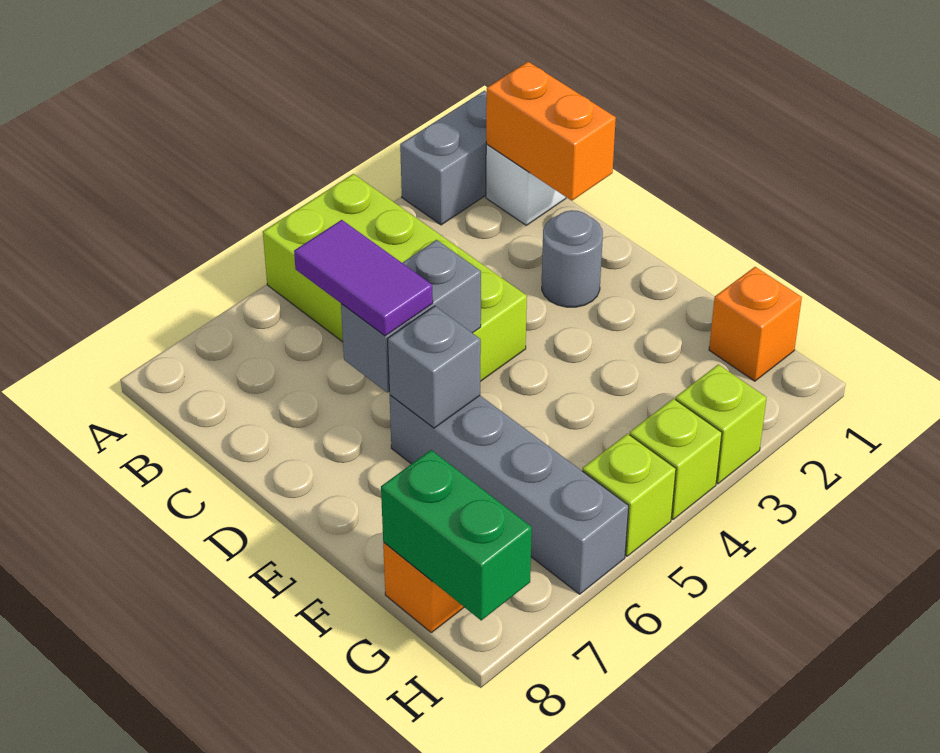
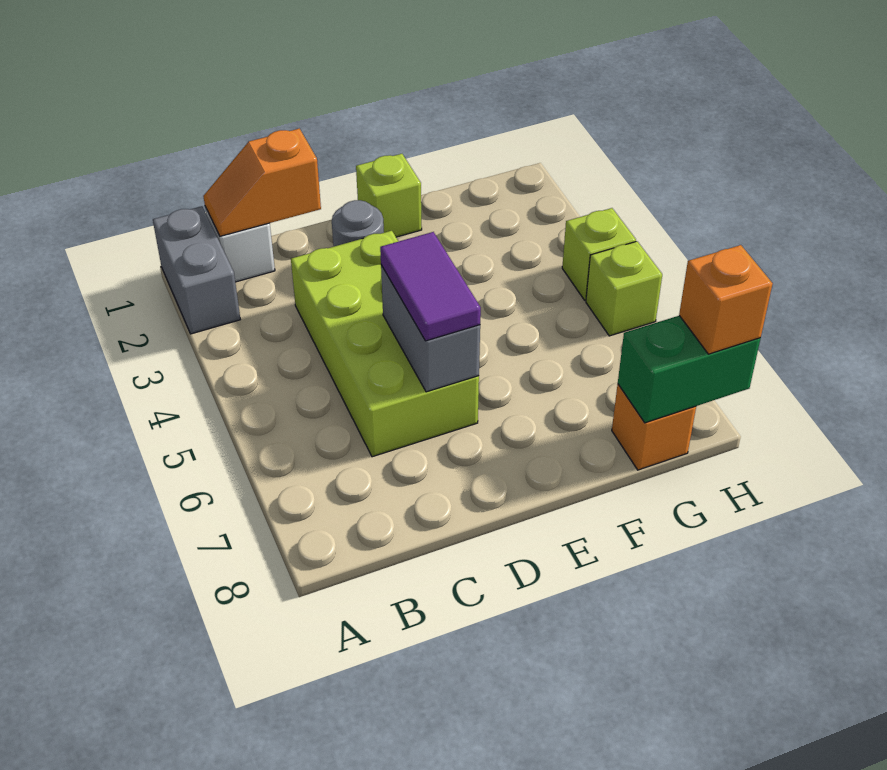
lime brick A4:D5 level 1 -> lime brick C3:D6 level 1
orange brick B1:C1 level 2 -> orange slope B1:C1 level 2 top C
purple tile C6:D6 level 3 -> purple tile D5:D6 level 3
grey brick E6:H6 level 1 -> none
grey brick E6 level 2 -> none
orange brick G1 level 1 -> orange brick H8 level 3
lime brick H3 level 1 -> lime brick E1 level 1

